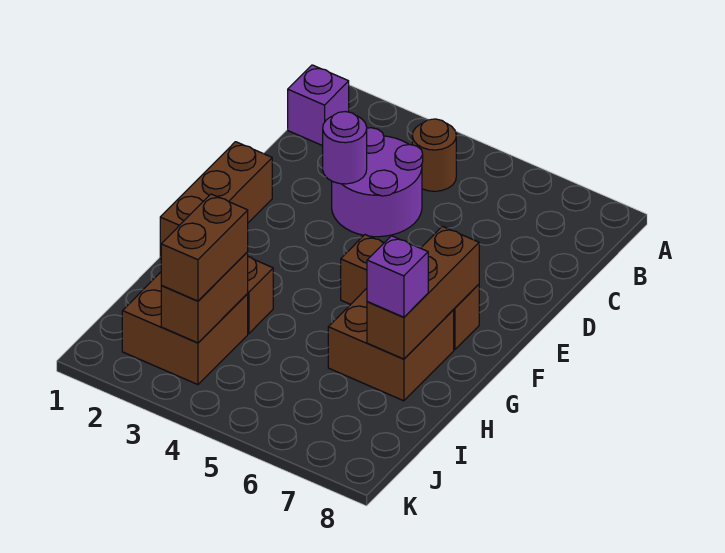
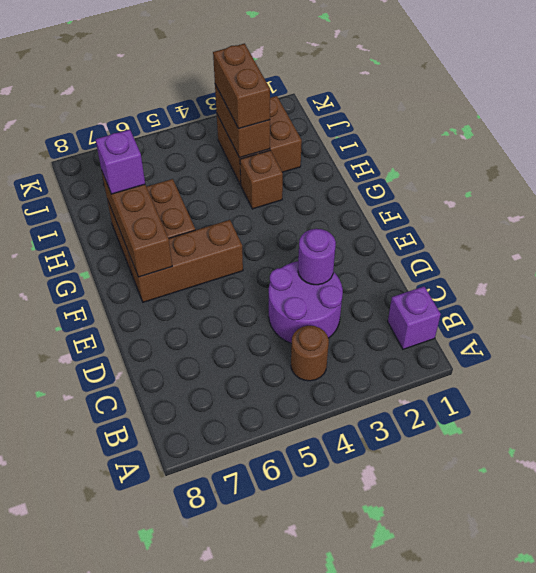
brown brick E1:G1 level 1 -> none

